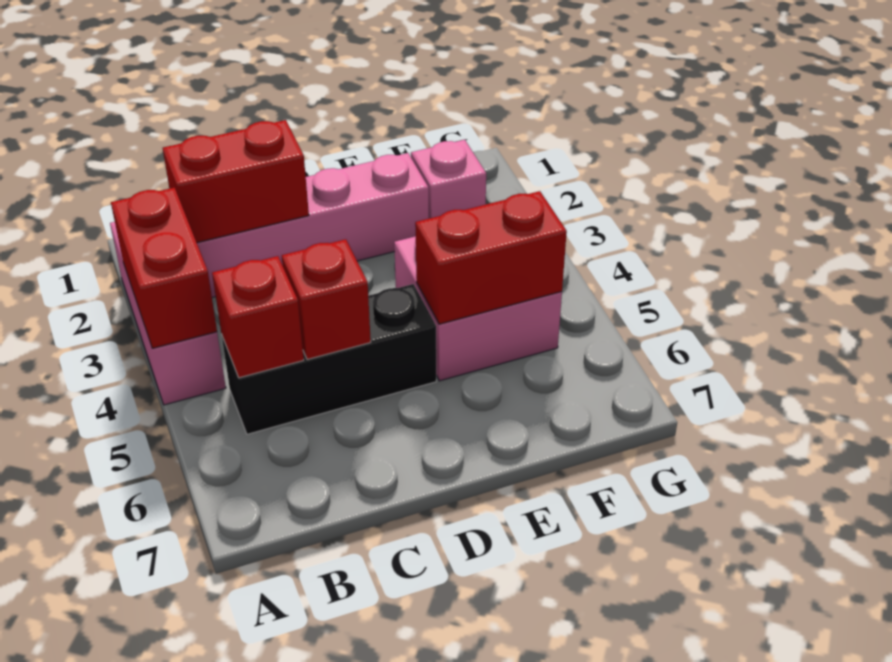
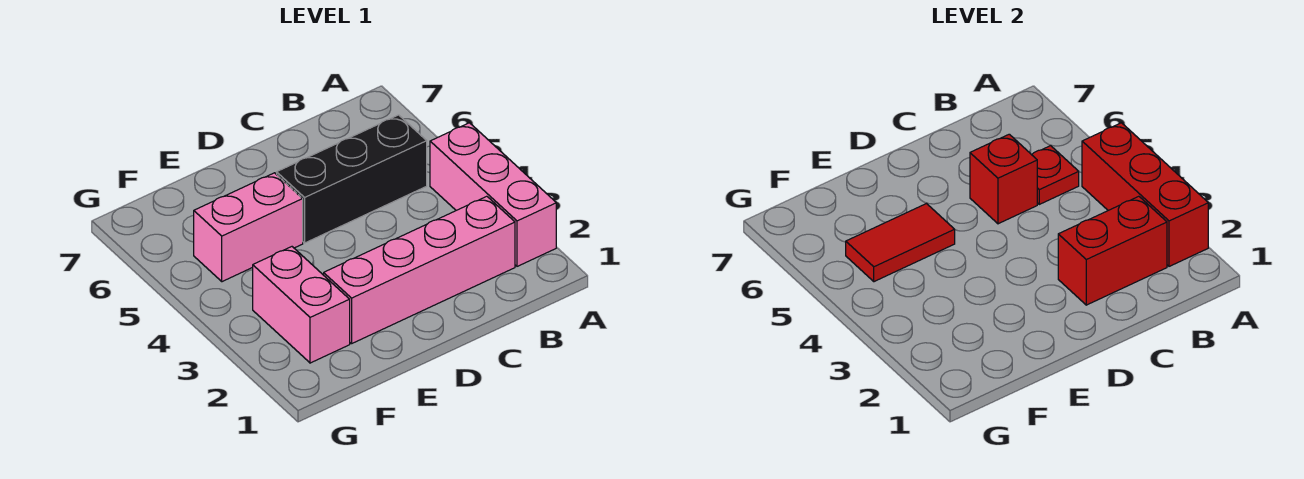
red brick A3:A4 level 2 -> red brick A2:A4 level 2
red brick B5 level 2 -> red plate B5 level 2
pink brick E4:F5 level 1 -> pink brick E5:F5 level 1
red brick E5:F5 level 2 -> red tile E5:F5 level 2
pink brick F2 level 1 -> pink brick F2:F3 level 1

